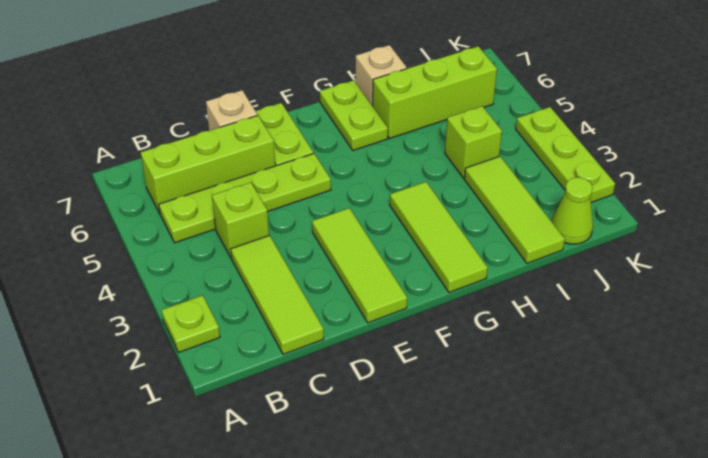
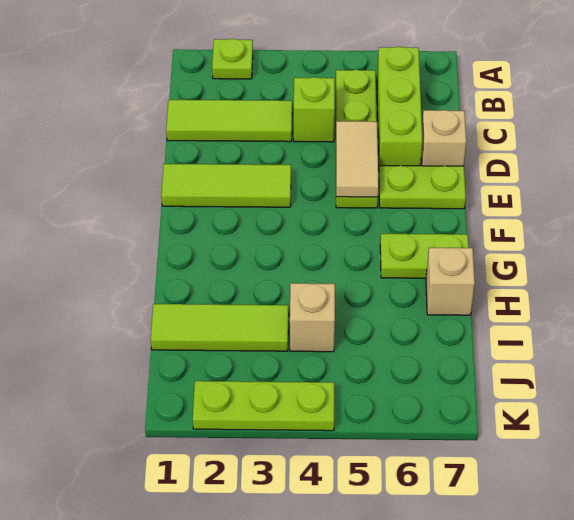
none -> tan tile D5:E5 level 2
lime tile G1:G3 level 1 -> none
lime brick H6:J6 level 1 -> none
lime brick I4 level 1 -> tan brick I4 level 1
lime cone J1 level 1 -> none

